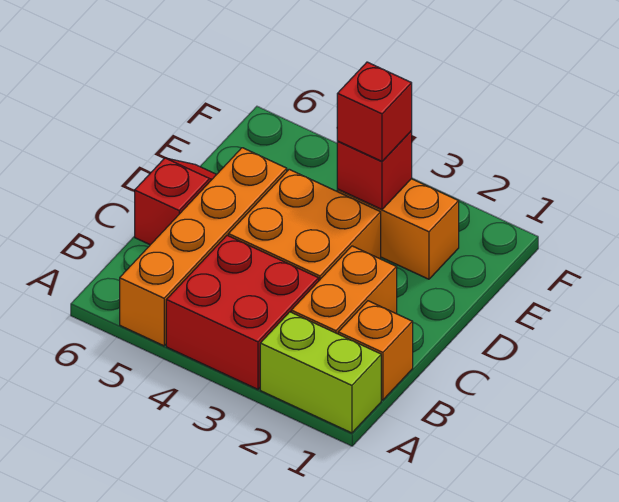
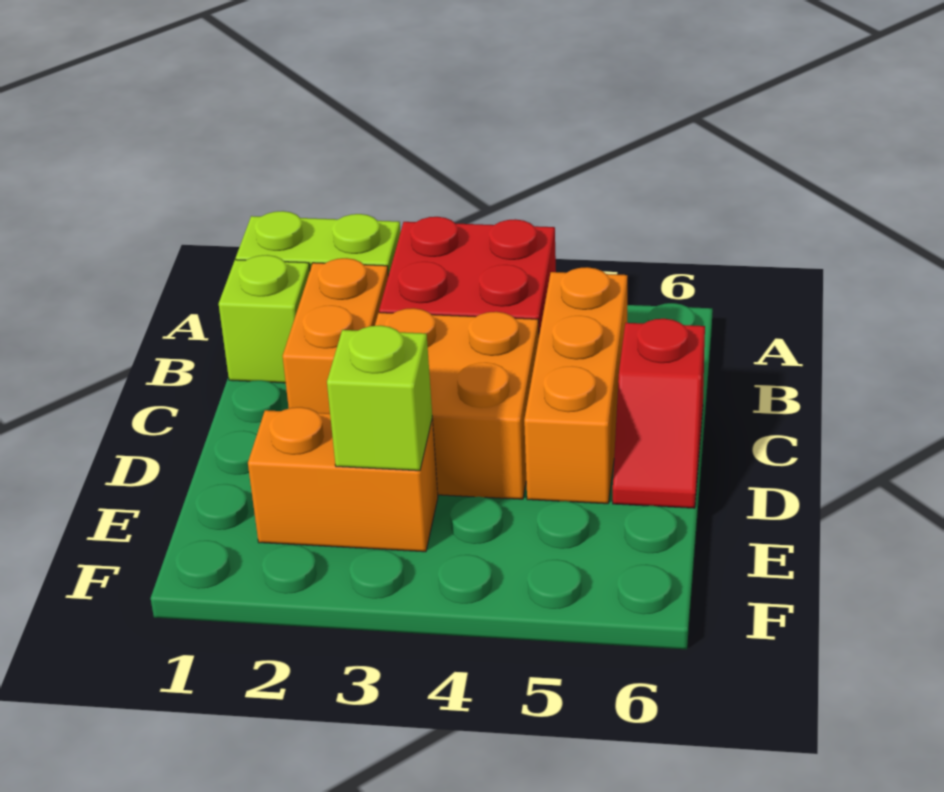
orange brick A5:D5 level 1 -> orange brick B5:D5 level 1
orange brick B1 level 1 -> lime brick B1 level 1
red brick E3 level 2 -> lime brick E3 level 2
red brick E3 level 3 -> none

